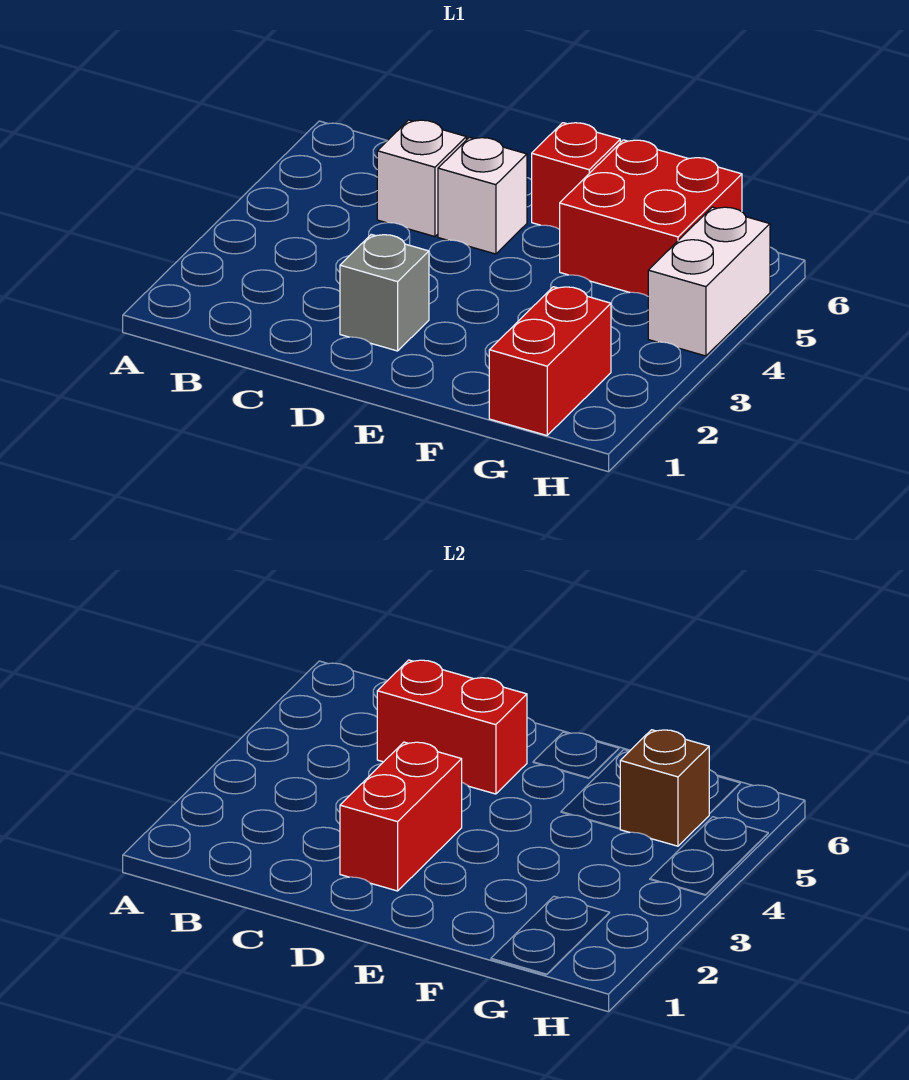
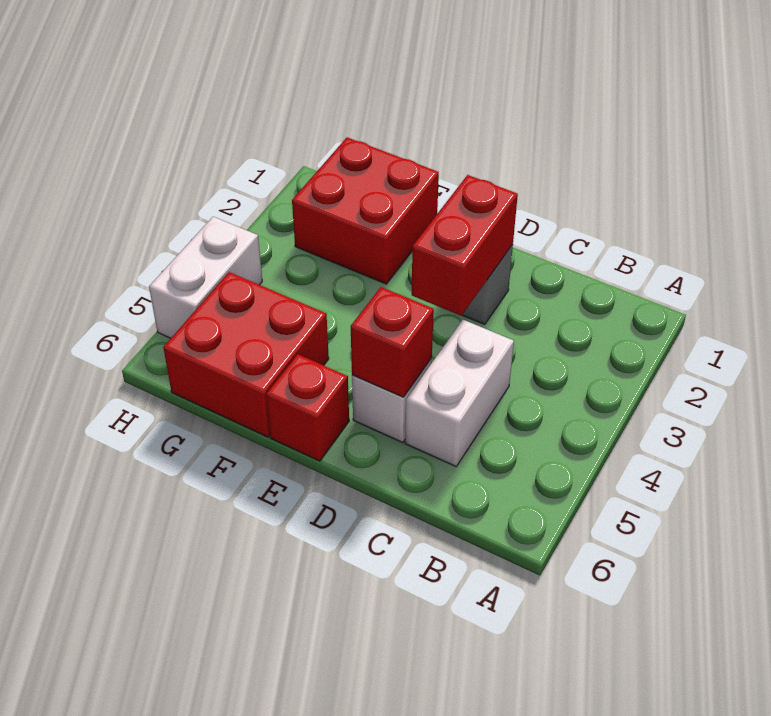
white brick C5 level 1 -> white brick C4:C5 level 1
red brick C5:D5 level 2 -> red brick D5 level 2
red brick G1:G2 level 1 -> red brick F1:G2 level 1
brown brick G5 level 2 -> none

